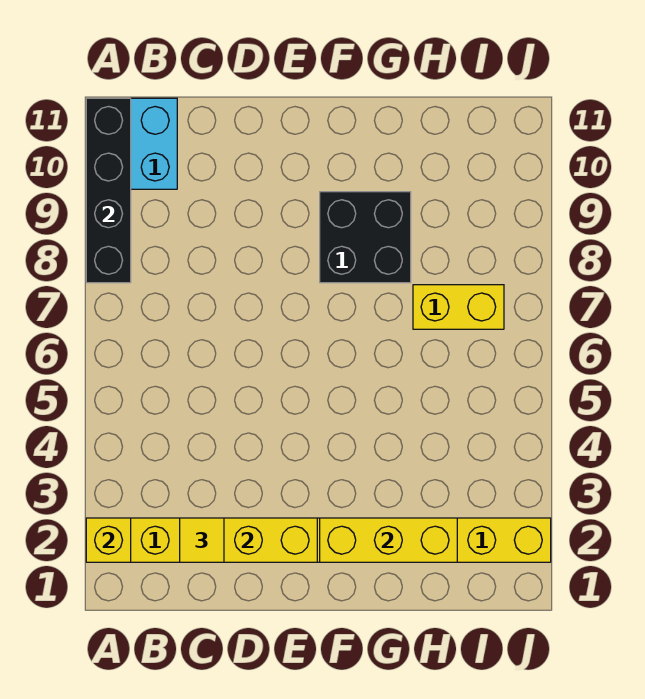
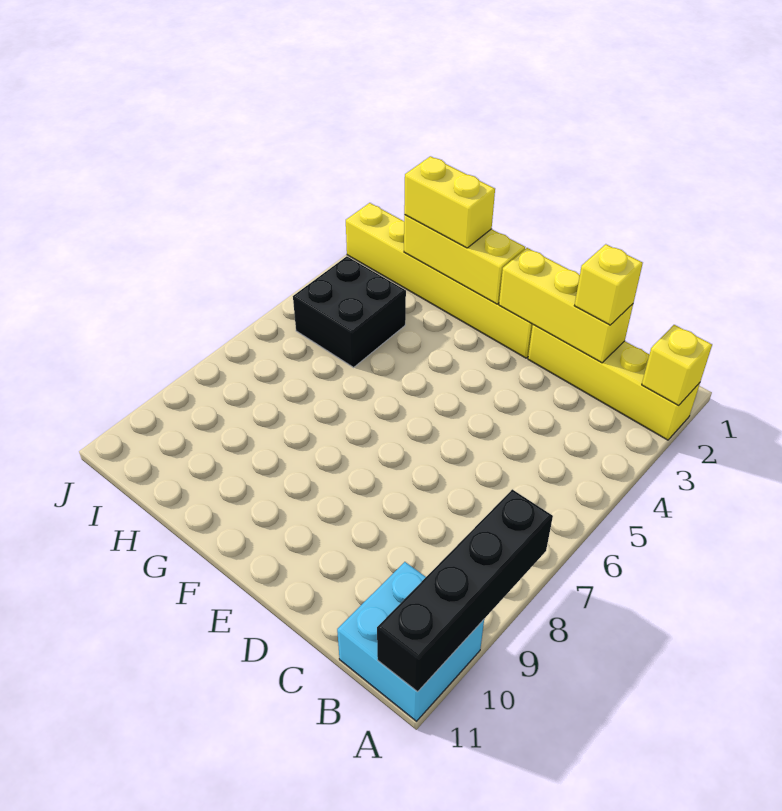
yellow tile C2 level 3 -> yellow brick C2 level 3
black brick F8:G9 level 1 -> black brick H4:I5 level 1
yellow brick H7:I7 level 1 -> yellow brick G2:H2 level 3

